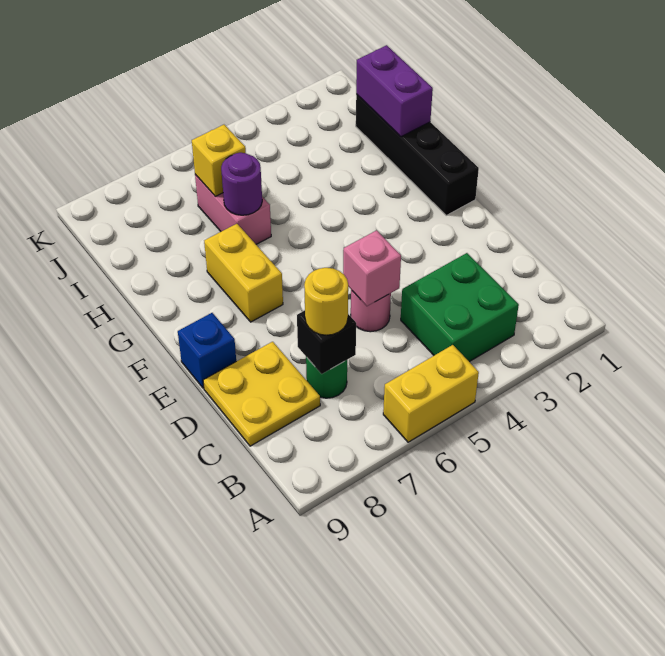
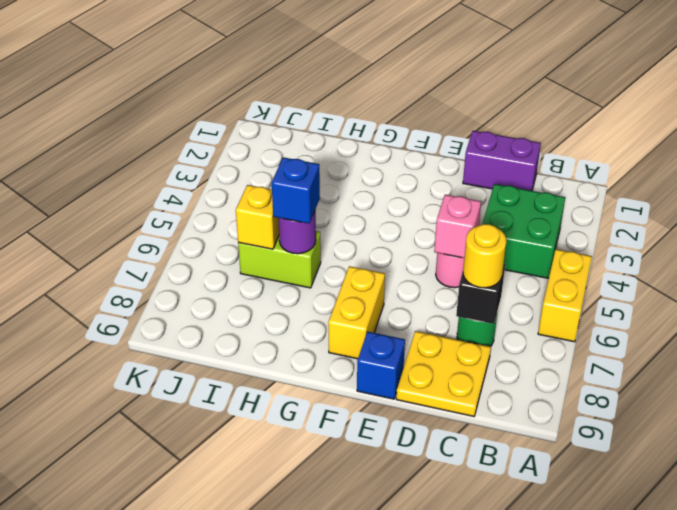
black brick F1:I1 level 1 -> none
yellow brick F7:G7 level 1 -> yellow brick F7:F8 level 1
purple brick H1:I1 level 2 -> purple brick C1:D1 level 1
pink brick H6:I6 level 1 -> lime brick H6:I6 level 1
none -> blue brick H6 level 3

